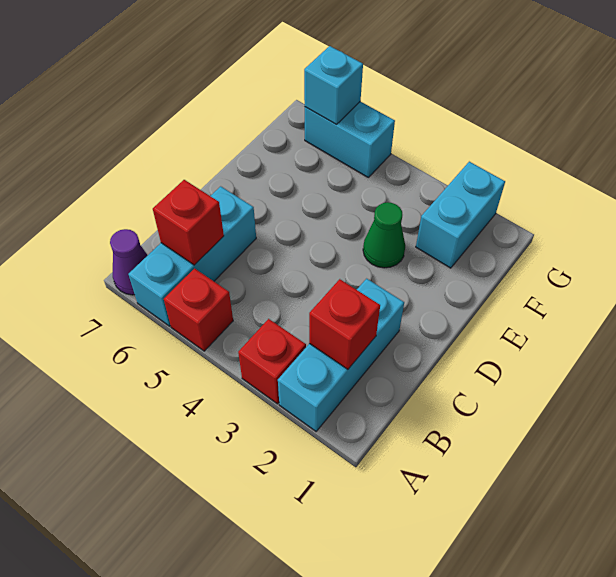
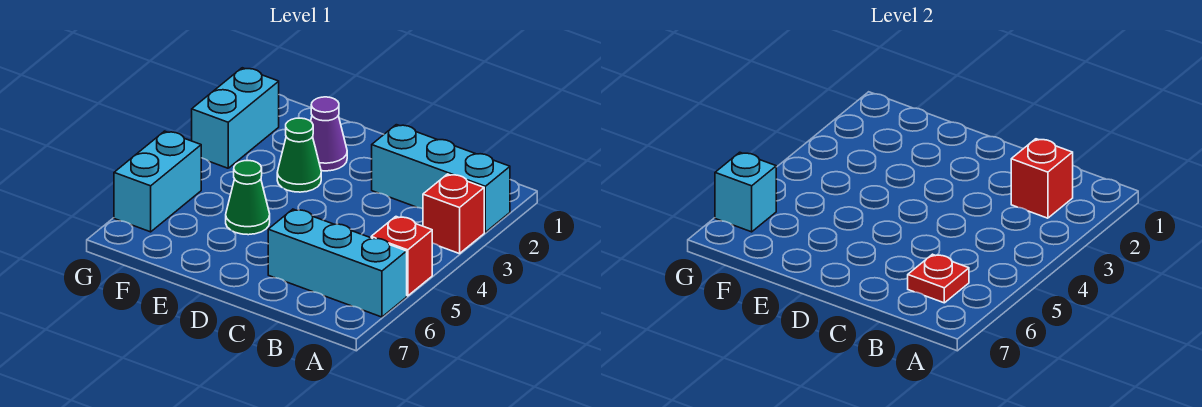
purple cone A7 level 1 -> purple cone E2 level 1
red brick B6 level 2 -> red plate B6 level 2
none -> green cone E5 level 1
cyan brick F2:G2 level 1 -> cyan brick G2:G3 level 1

